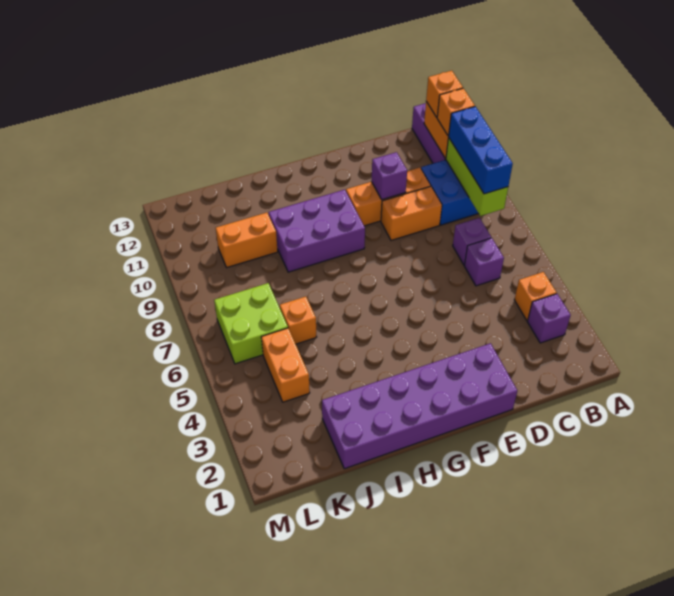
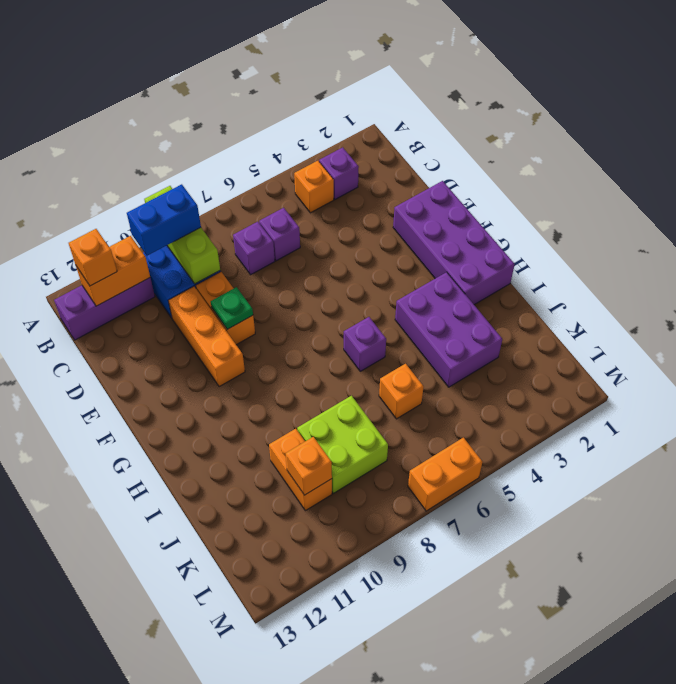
lime brick B8:B10 level 2 -> lime brick A9:C9 level 2
blue brick B8:B10 level 3 -> blue brick B9:B10 level 3
orange brick B11 level 3 -> orange brick K10 level 2
purple brick E1:J2 level 1 -> purple brick E1:H2 level 1
none -> green plate E9 level 2
purple brick E10 level 2 -> purple brick H6 level 1
purple brick G9:I10 level 1 -> purple brick H3:J4 level 1
orange brick K4:K5 level 1 -> orange brick M6:M7 level 1
lime brick K6:L7 level 1 -> lime brick J8:K9 level 1

